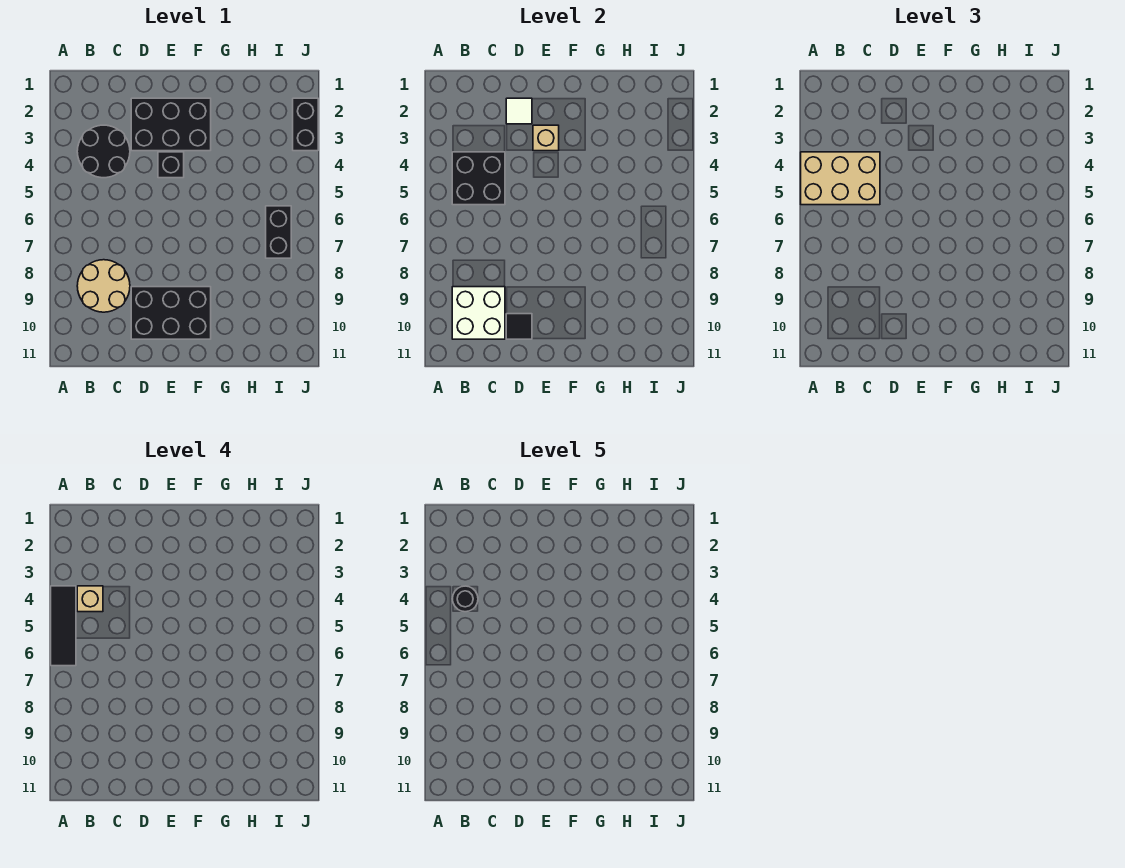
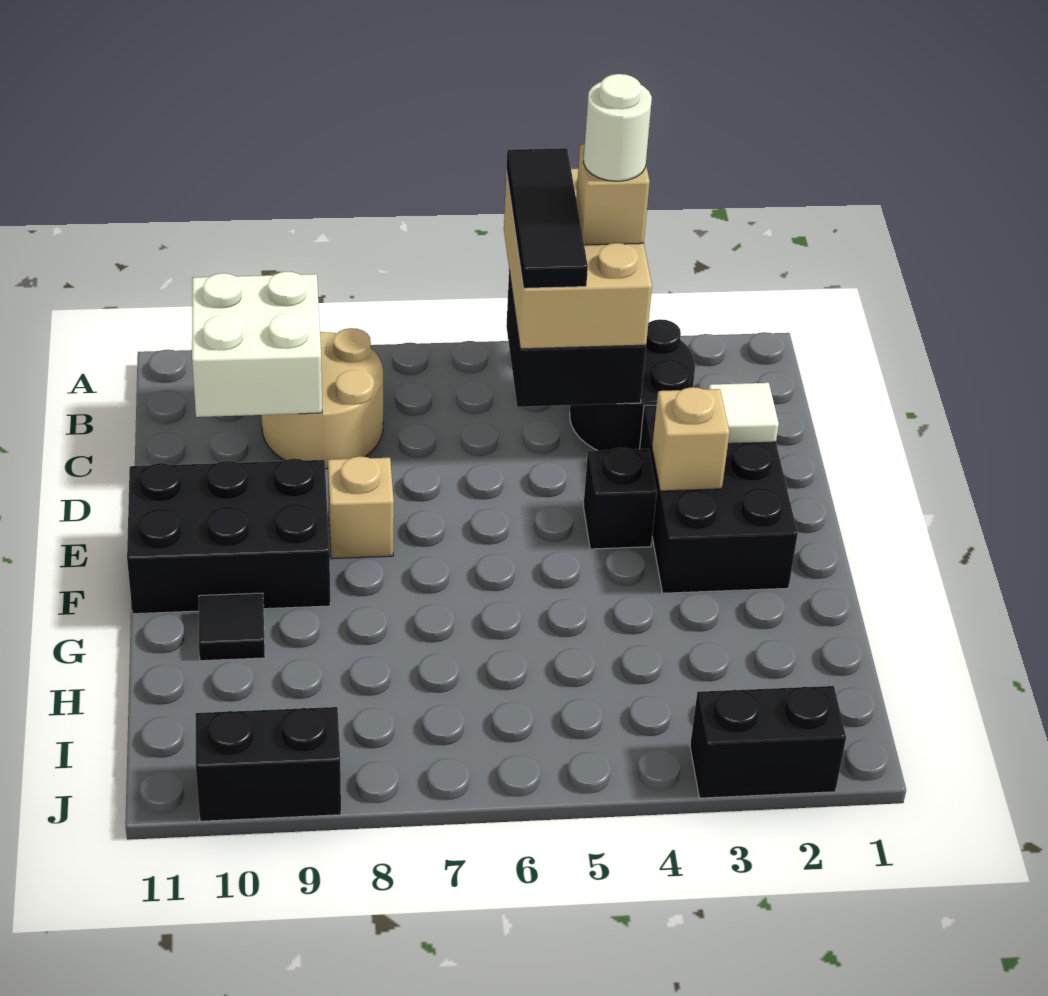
black tile A4:A6 level 4 -> black tile A5:C5 level 4
black round brick B4 level 5 -> white round brick B4 level 5
black brick D9:F10 level 1 -> black brick E9:F11 level 1
black tile D10 level 2 -> black tile G10 level 1
none -> tan brick E8 level 1
black brick I6:I7 level 1 -> black brick J9:J10 level 1

